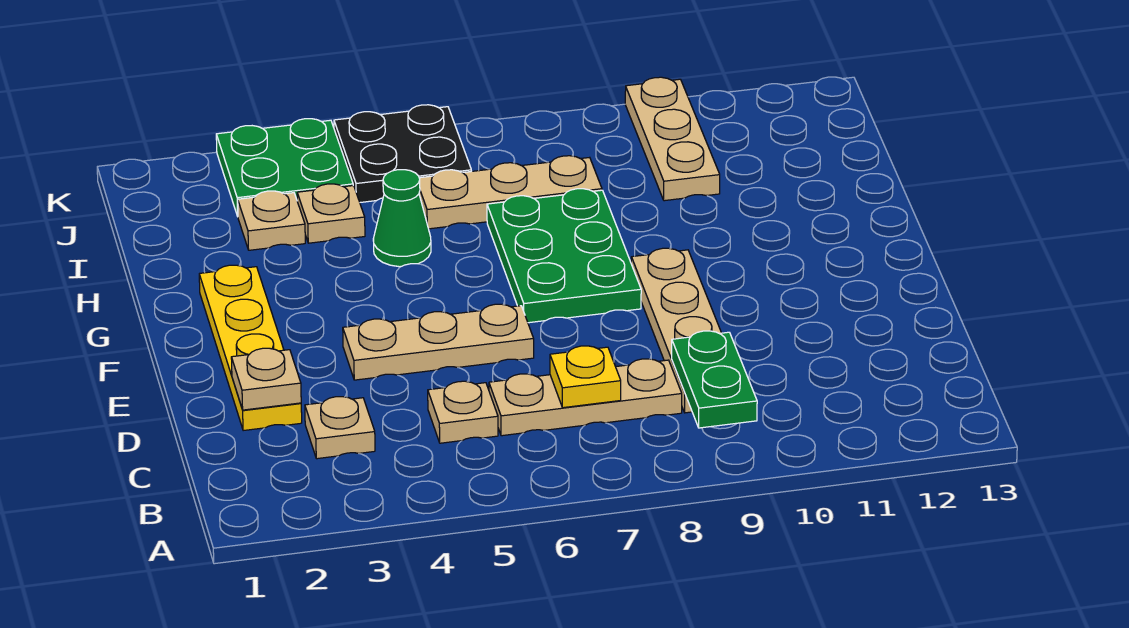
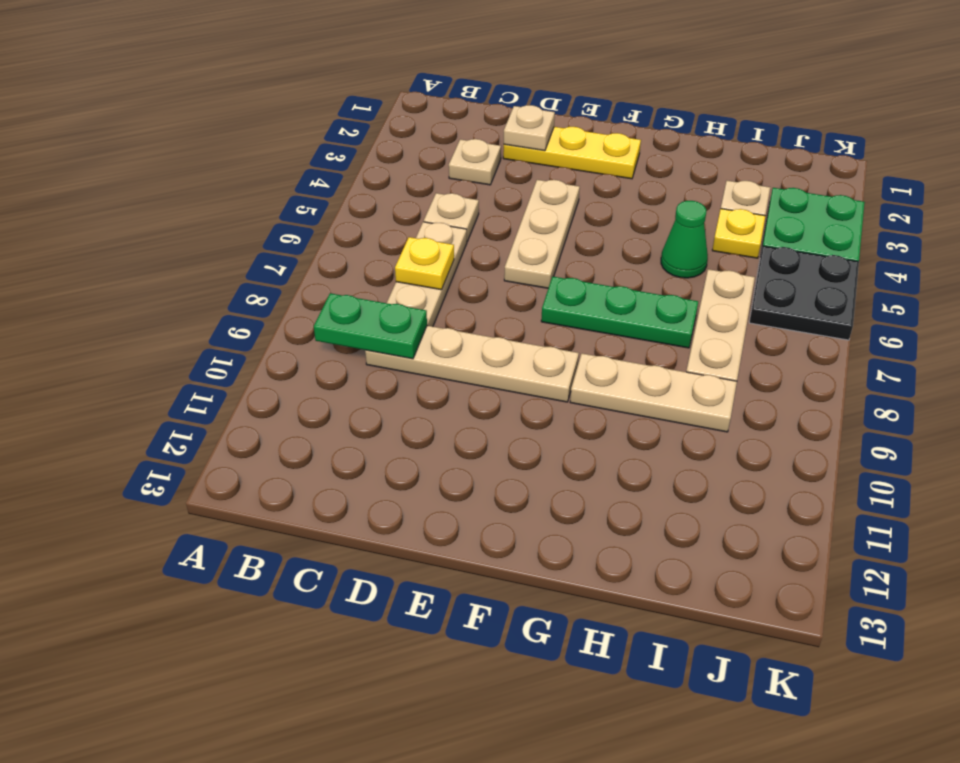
yellow plate D2:G2 level 1 -> yellow plate D2:F2 level 1
green plate F7:H8 level 1 -> green plate F7:H7 level 1
tan plate I4 level 1 -> yellow plate I4 level 1
tan plate I10:K10 level 1 -> tan plate G9:I9 level 1

